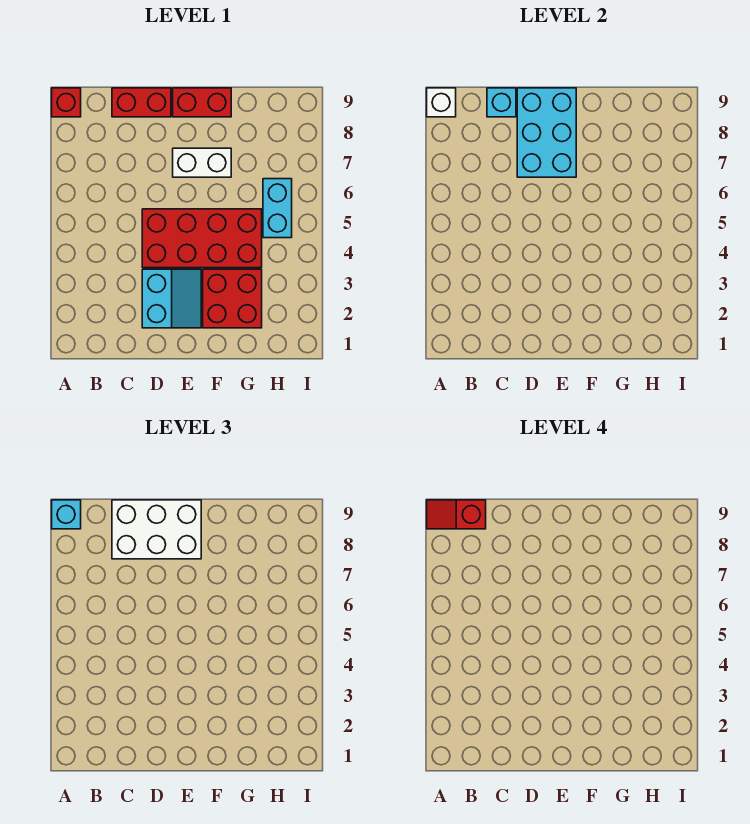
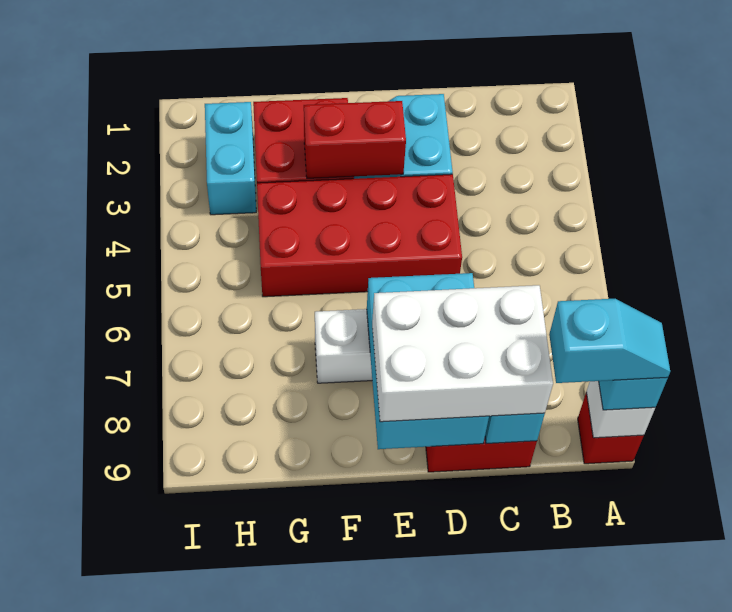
red slope A9:B9 level 4 top B -> cyan slope A9:B9 level 4 top B
red brick E9:F9 level 1 -> red brick E3:F3 level 2
cyan brick H5:H6 level 1 -> cyan brick H2:H3 level 1

